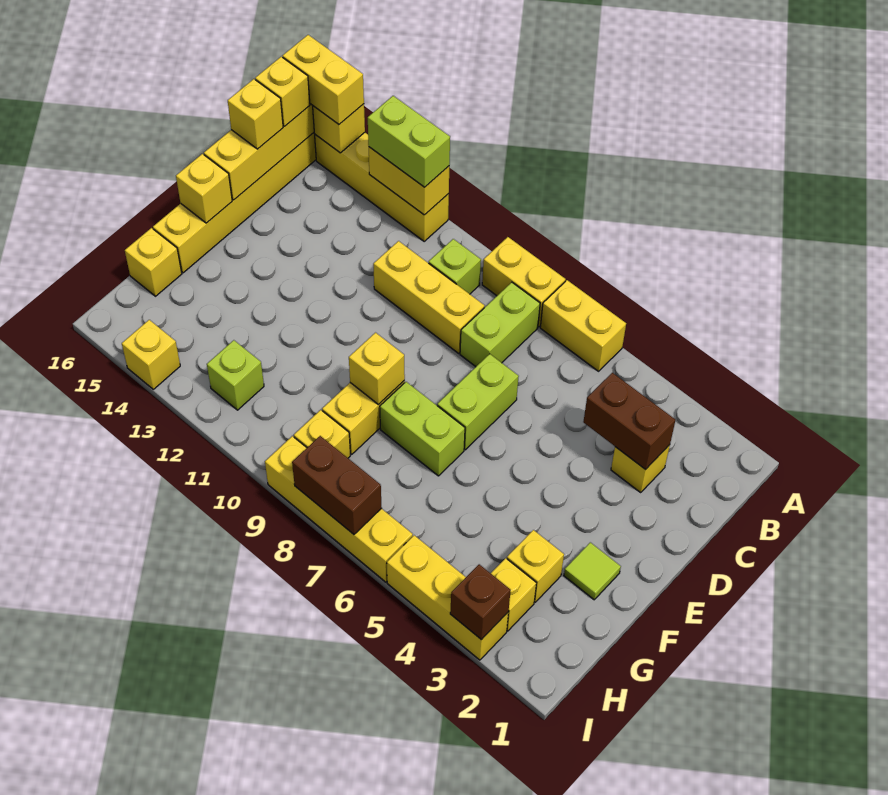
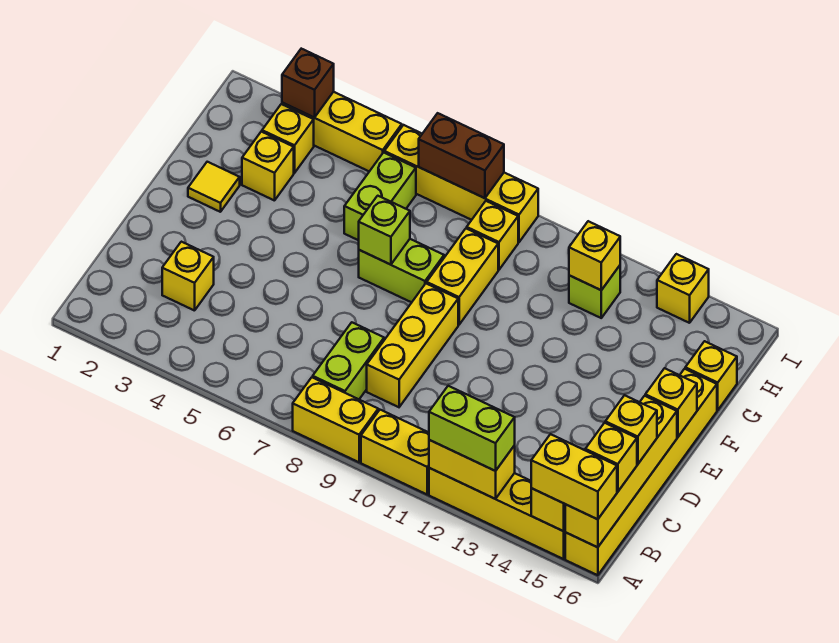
yellow brick A6:A7 level 1 -> yellow brick A10:A11 level 1
lime brick B10 level 1 -> lime brick F7 level 2
brown brick C3:C4 level 2 -> none
yellow brick C9:C11 level 1 -> yellow brick C9:E9 level 1
lime brick D7:E7 level 1 -> lime brick G6:H6 level 1
lime tile F2 level 1 -> yellow tile F2 level 1
yellow brick F9 level 2 -> yellow brick H12 level 2

